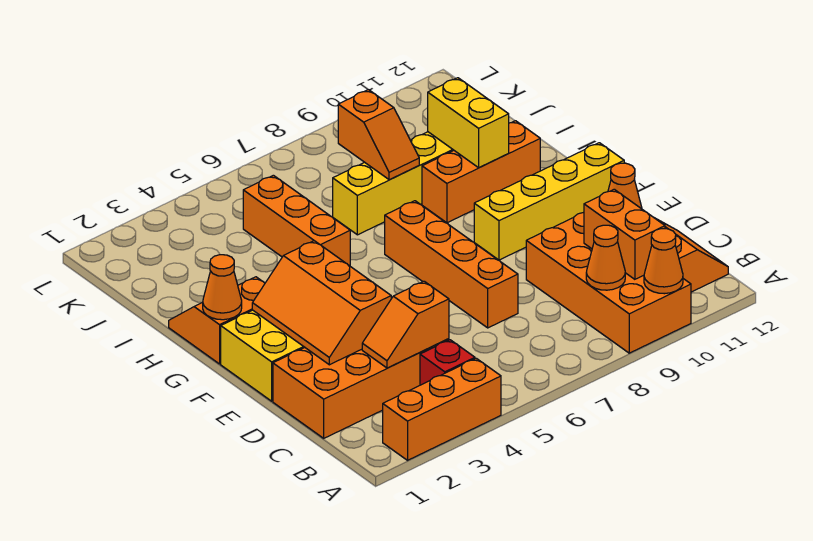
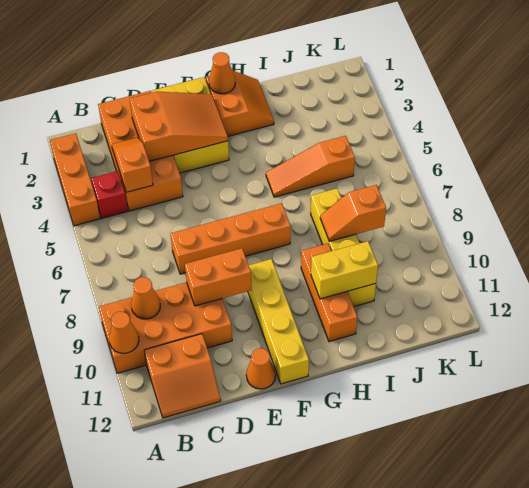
orange brick B10:C10 level 2 -> orange brick D9:E9 level 2
orange slope D2:F3 level 2 top 3 -> orange slope D2:F3 level 2 top D
orange brick H5:J5 level 1 -> orange slope H5:J5 level 1 top J

